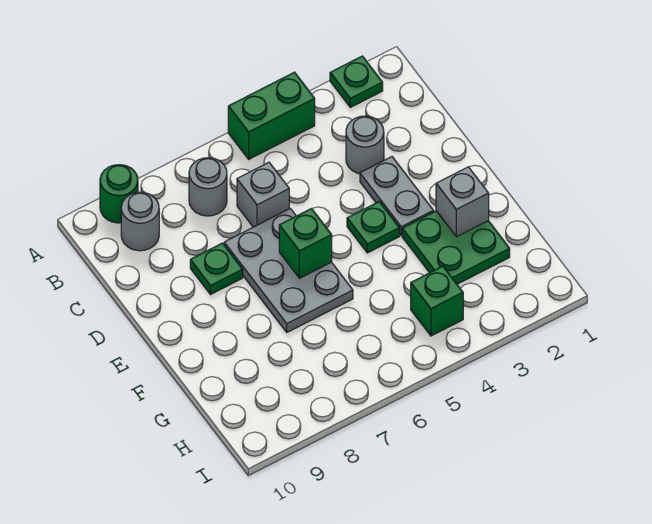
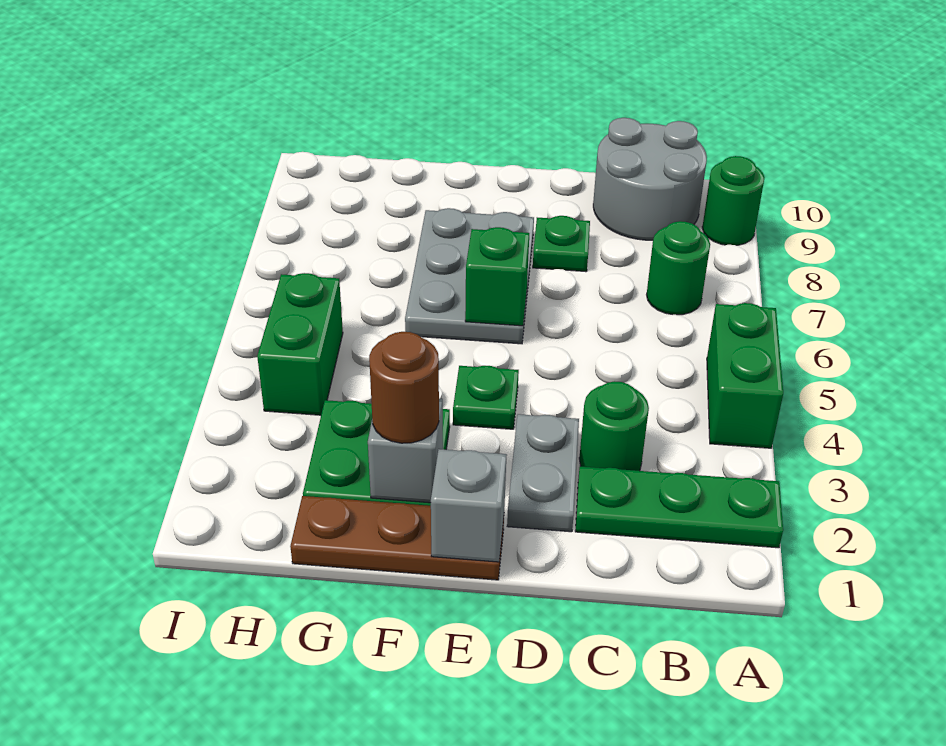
green plate A2 level 1 -> green plate A2:C2 level 1
grey round brick B7 level 1 -> green round brick B7 level 1
grey round brick B9 level 1 -> grey round brick B9:C10 level 1
grey round brick C3 level 1 -> green round brick C3 level 1
grey brick C6 level 1 -> grey brick E1 level 2
grey plate D3:E3 level 1 -> grey plate D2:D3 level 1
grey plate D6:F7 level 1 -> grey plate E6:F8 level 1
none -> brown plate E1:G1 level 1
none -> brown round brick F2 level 3
green brick H4 level 1 -> green brick H4:H5 level 1

